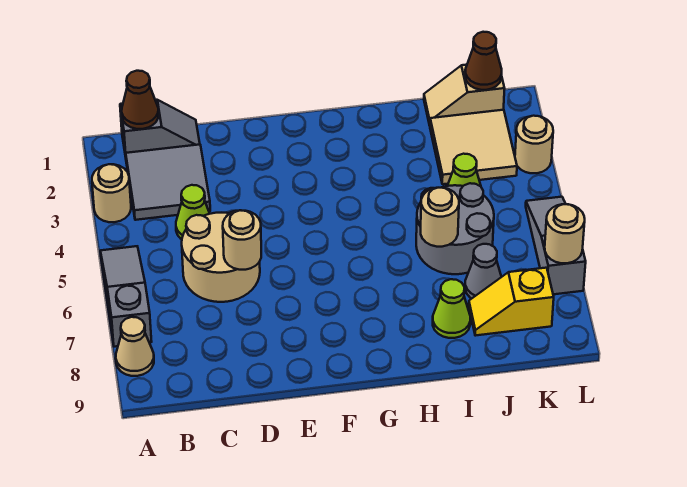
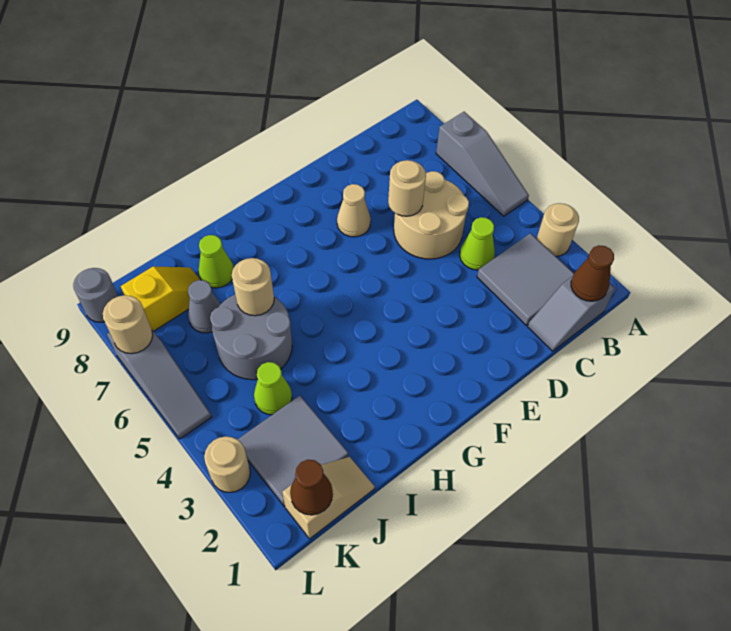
tan cone A8 level 1 -> tan cone E7 level 1
tan tile J2:K3 level 1 -> grey tile J2:K3 level 1
none -> grey round brick L9 level 1

